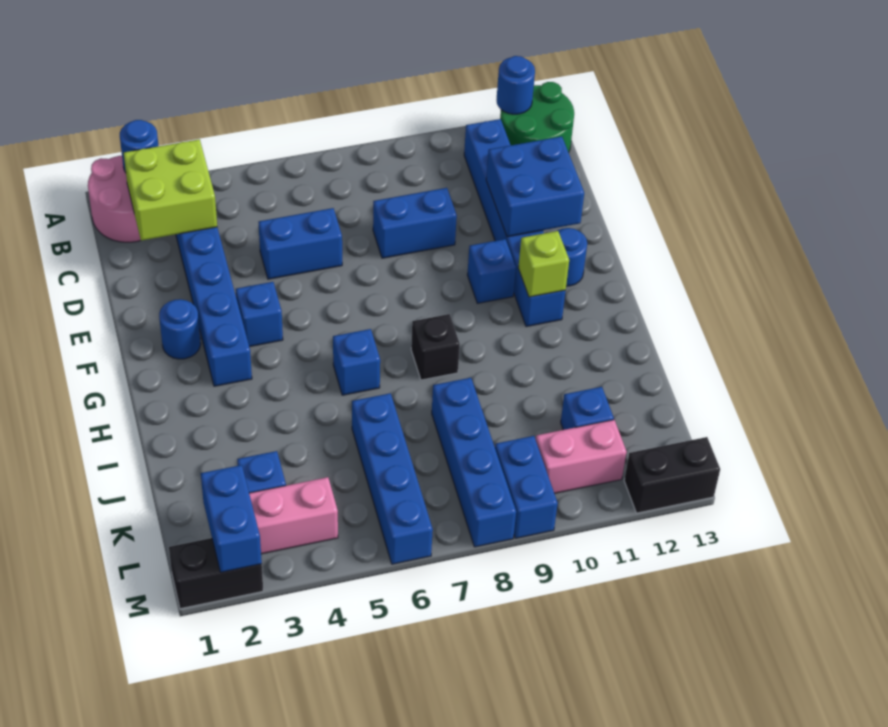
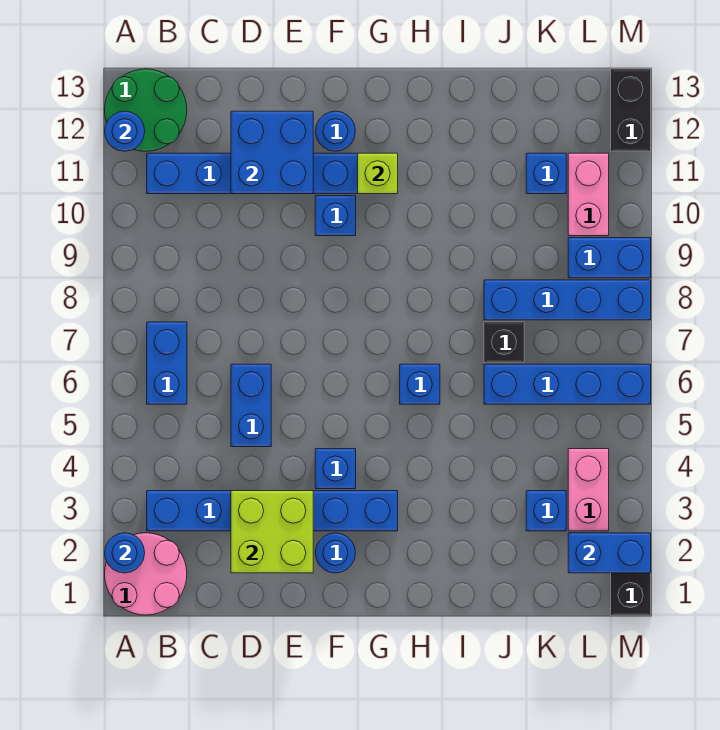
lime brick B2:C3 level 2 -> lime brick D2:E3 level 2
blue brick D8:D9 level 1 -> blue brick B6:B7 level 1
black brick H8 level 1 -> black brick J7 level 1

